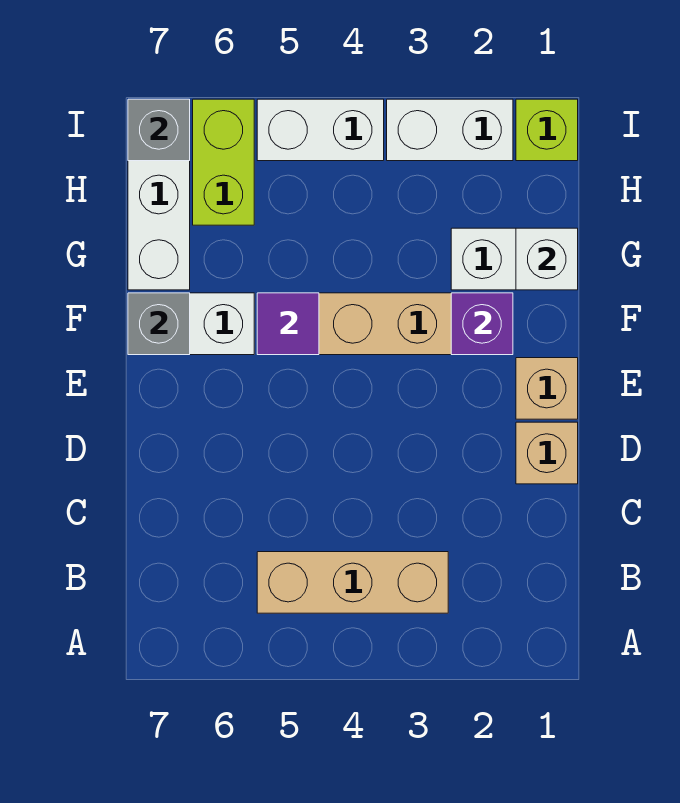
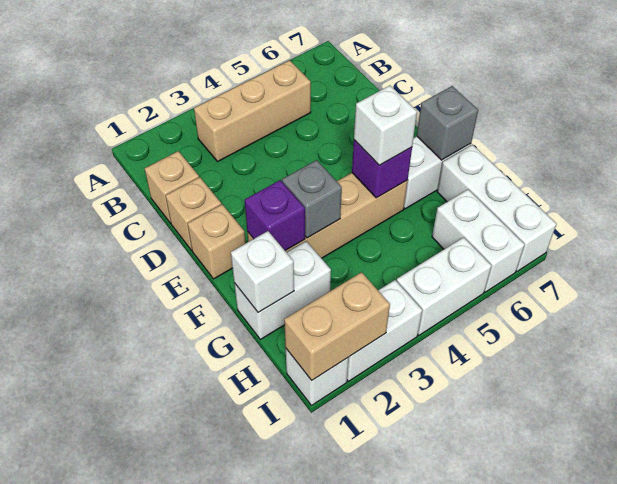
none -> tan brick C1 level 1
purple tile F5 level 2 -> purple brick F5 level 2
none -> white brick F5 level 3
lime brick H6:I6 level 1 -> white brick H6:I6 level 1
lime brick I1 level 1 -> white brick I1 level 1
none -> tan brick I1:I2 level 2
grey brick I7 level 2 -> grey brick F3 level 2

